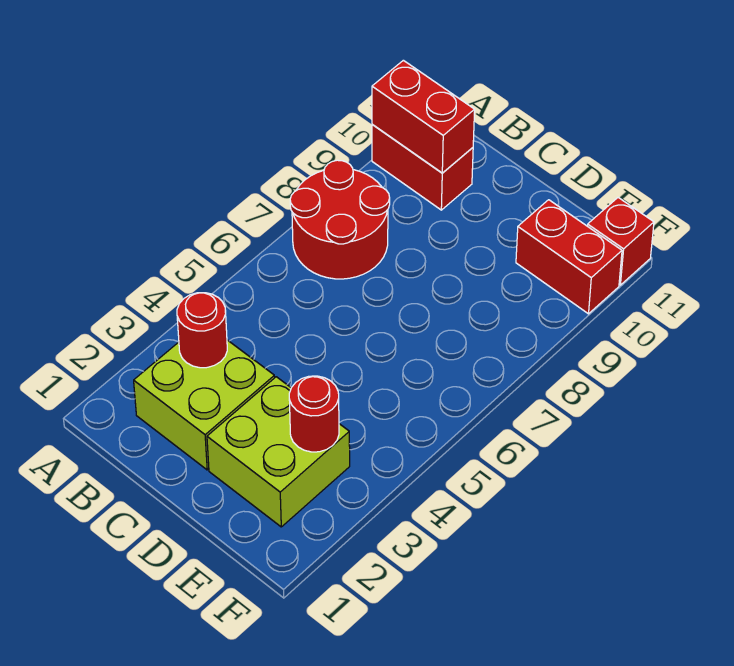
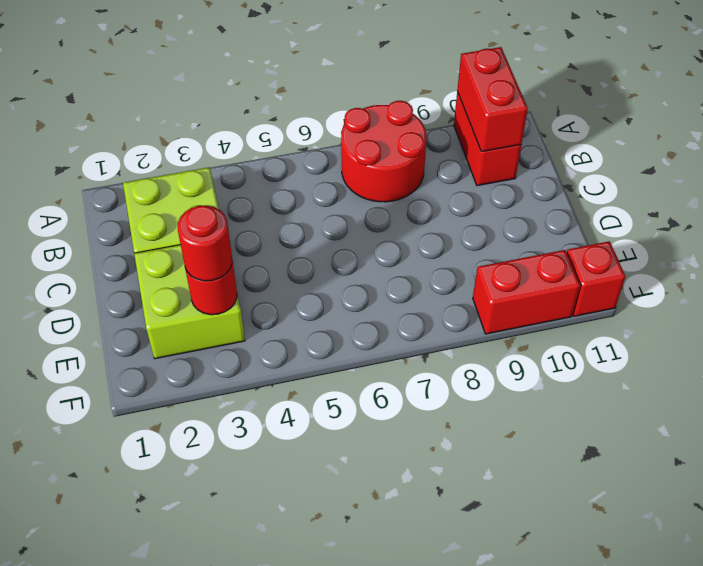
red round brick B3 level 2 -> red round brick E3 level 3
red brick E10:F10 level 1 -> red brick F9:F10 level 1

